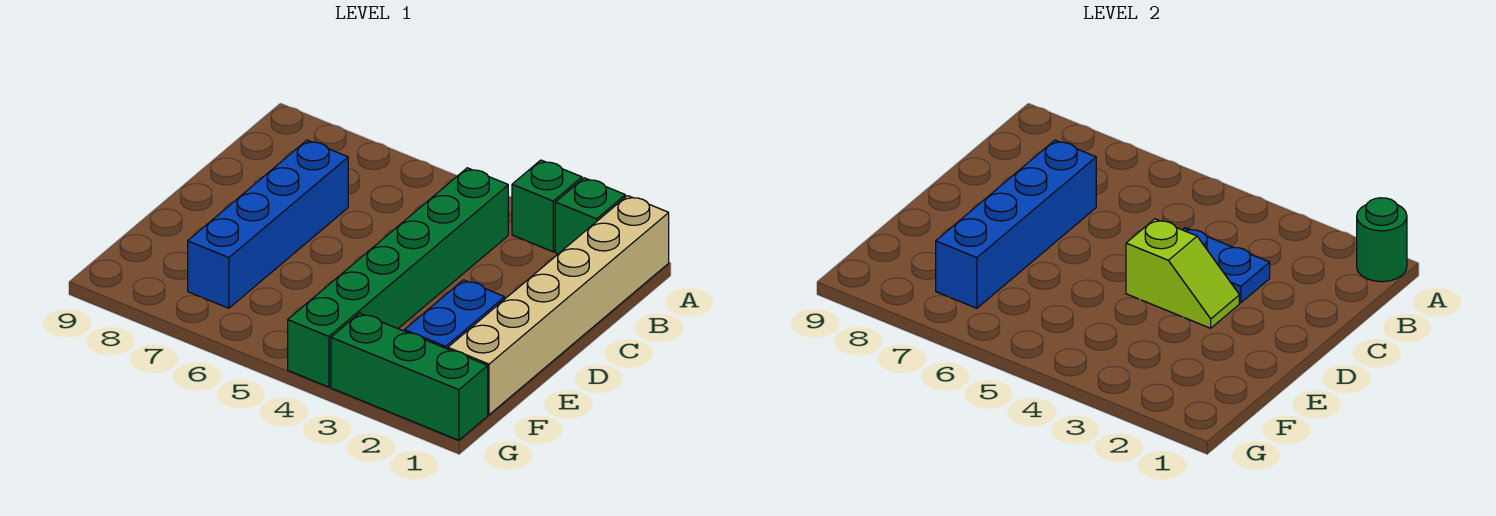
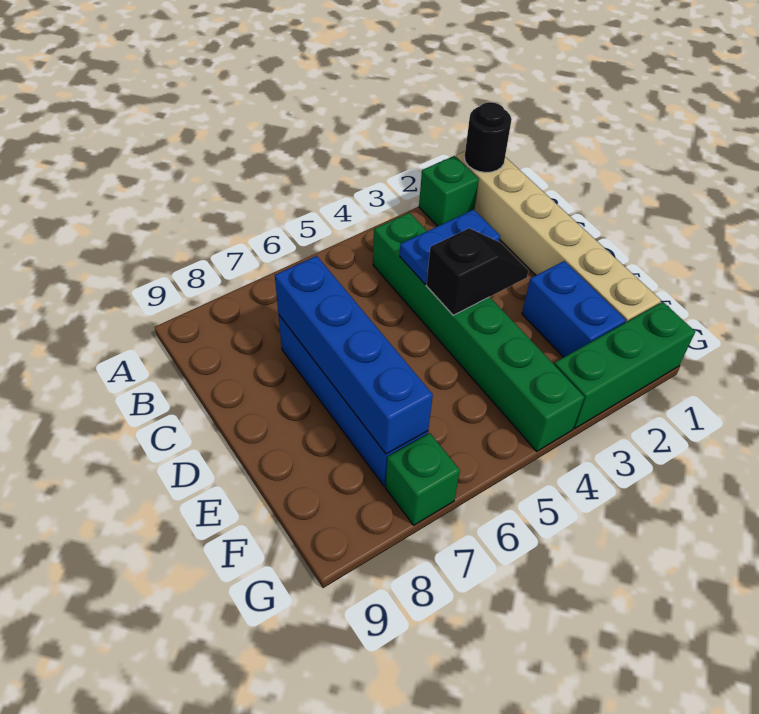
green round brick A1 level 2 -> black round brick A1 level 2
green brick A3 level 1 -> green brick G7 level 1
lime slope D3:D4 level 2 top 4 -> black slope D3:D4 level 2 top 4

